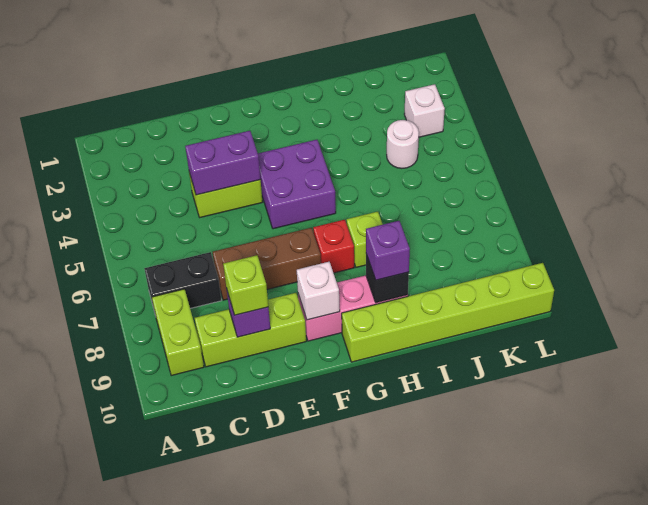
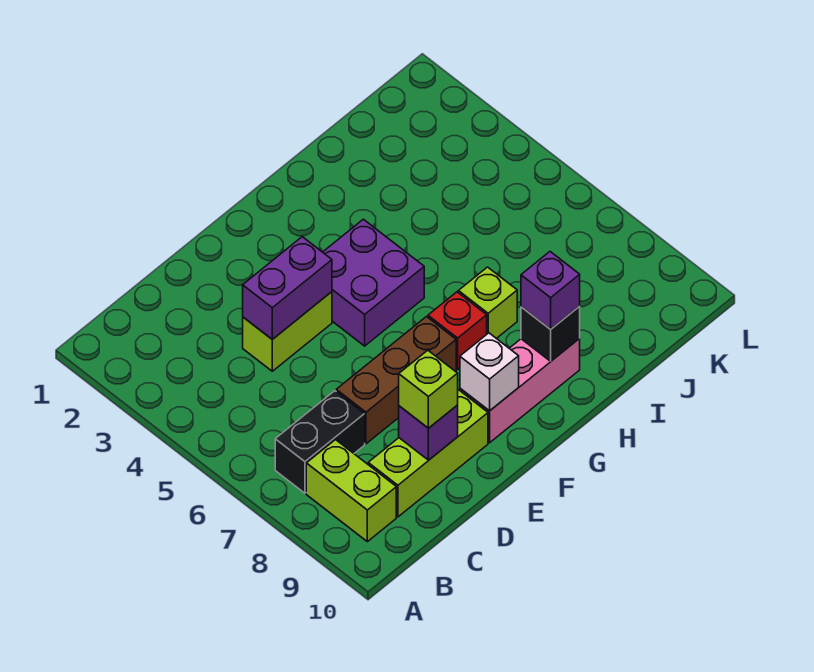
lime brick G10:L10 level 1 -> none
white round brick J4 level 1 -> none
white brick K3 level 1 -> none

